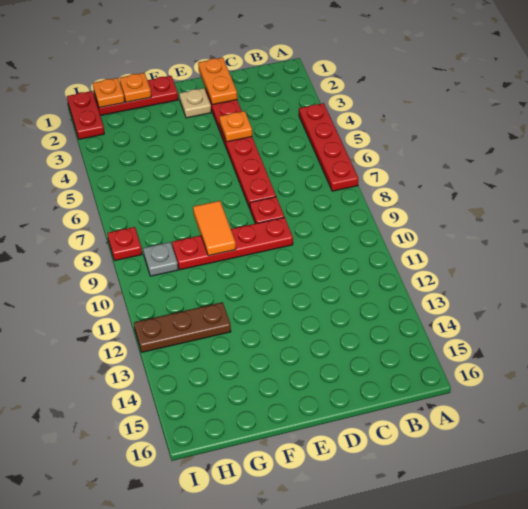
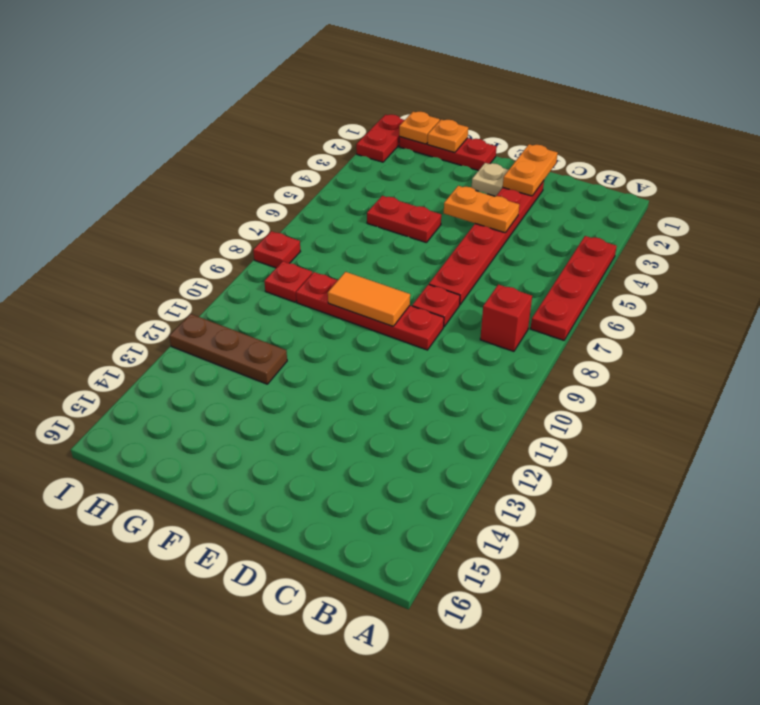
none -> red brick B8 level 1
orange plate D4 level 2 -> orange plate D4:E4 level 2
none -> red plate F5:G5 level 1
orange tile F8:F9 level 2 -> orange tile E9:F9 level 2
grey plate H9 level 1 -> red plate H9 level 1

